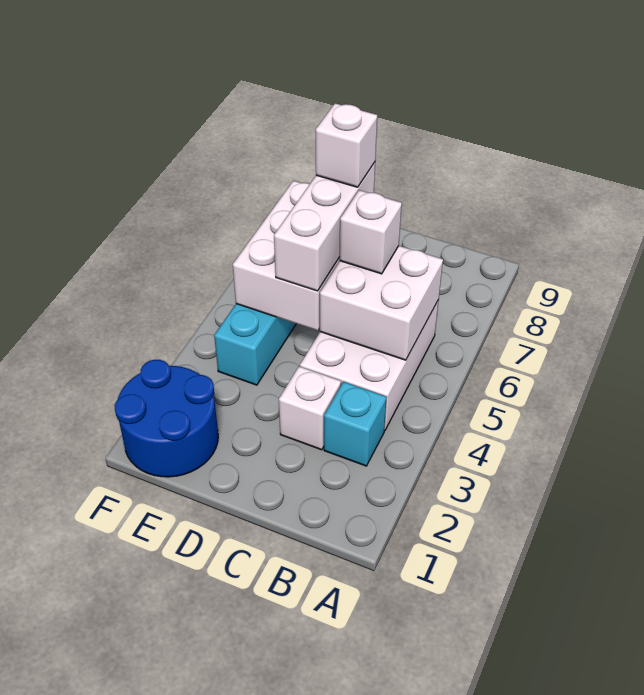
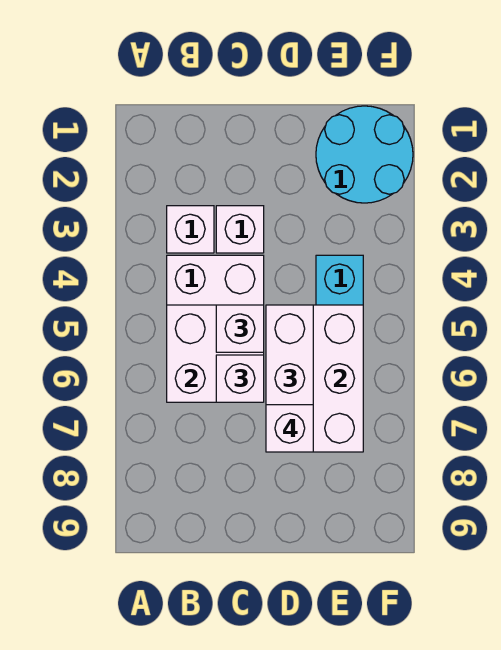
cyan brick B3 level 1 -> white brick B3 level 1
none -> white brick C5 level 3
blue round brick E1:F2 level 1 -> cyan round brick E1:F2 level 1

